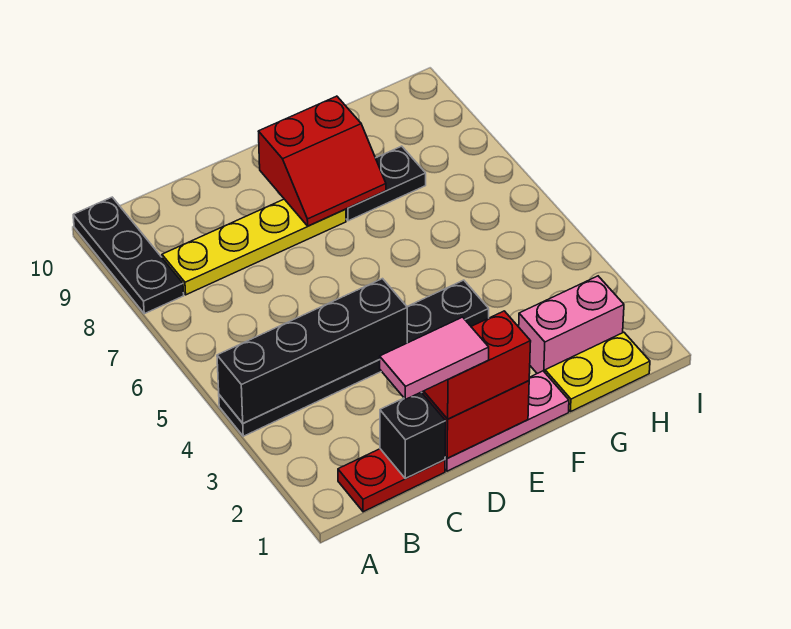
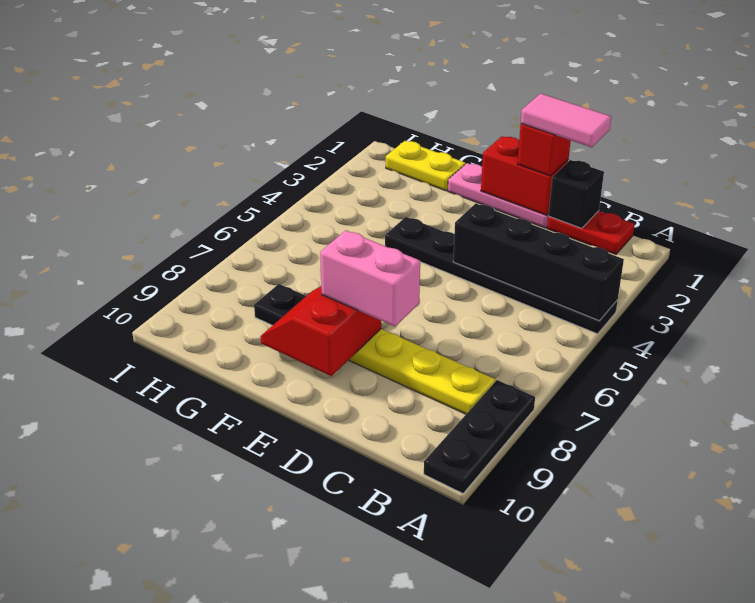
red brick D1:E1 level 3 -> red brick D1 level 3
red slope E8:F9 level 2 top 9 -> red slope E8:F9 level 2 top E
pink brick G2:H2 level 1 -> pink brick D8:E8 level 3

